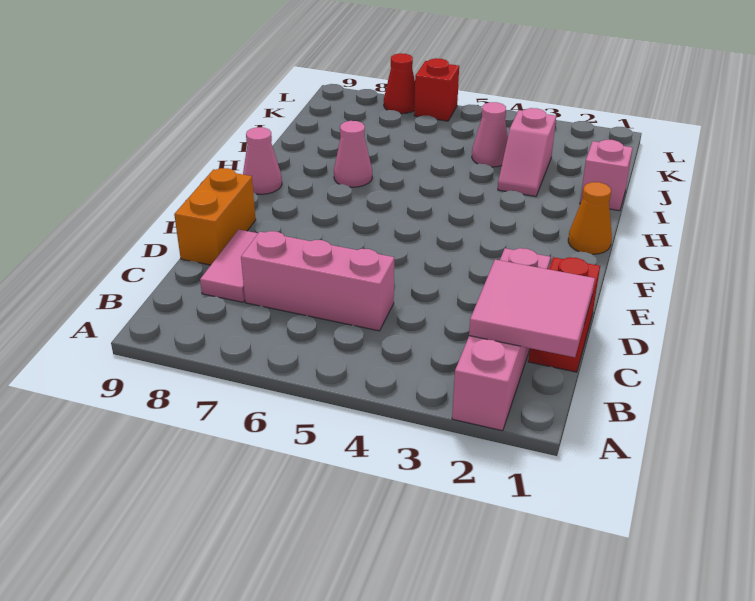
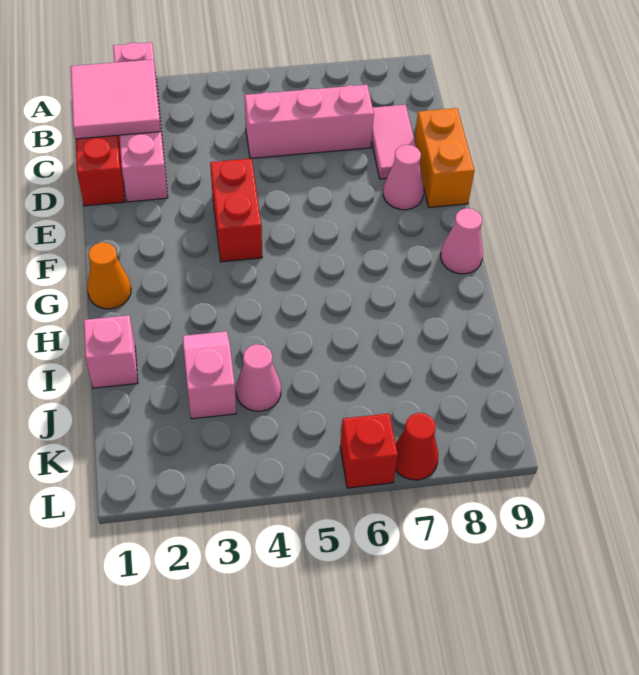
none -> red brick E4:F4 level 1
pink cone H7 level 1 -> pink cone E8 level 1

